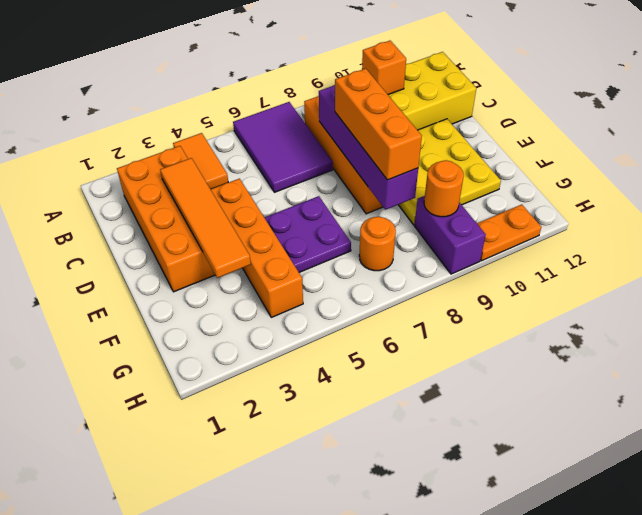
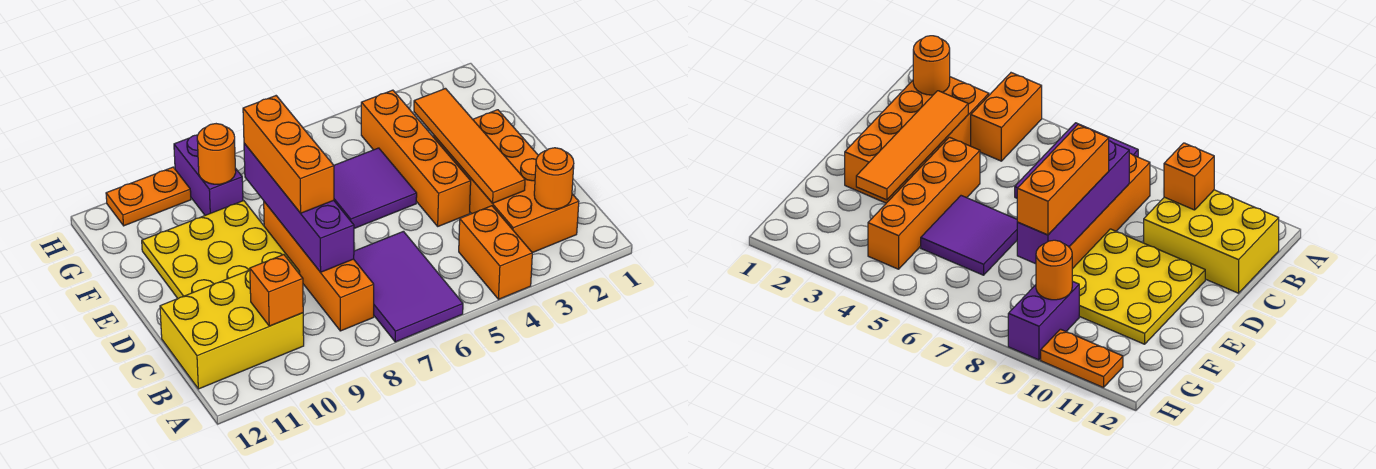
orange tile A4:B4 level 1 -> orange brick A4:B4 level 1
purple plate E5:F6 level 1 -> purple tile E5:F6 level 1
orange round brick G7 level 1 -> orange round brick B2 level 2

